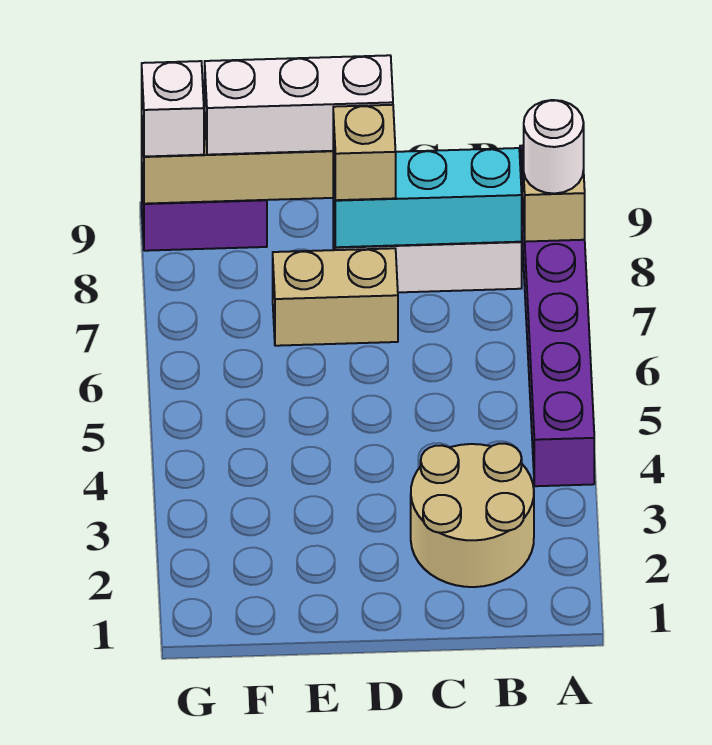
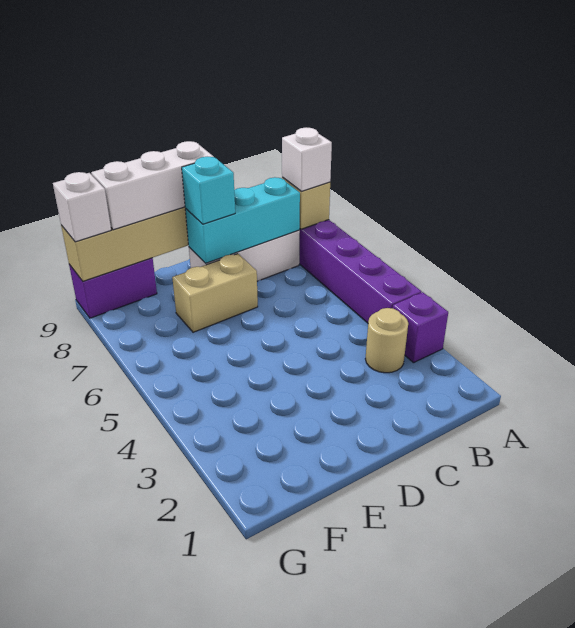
none -> purple brick A3 level 1
white round brick A8 level 3 -> white brick A8 level 3
tan round brick B2:C3 level 1 -> tan round brick B3 level 1
tan brick D8 level 3 -> cyan brick D8 level 3

